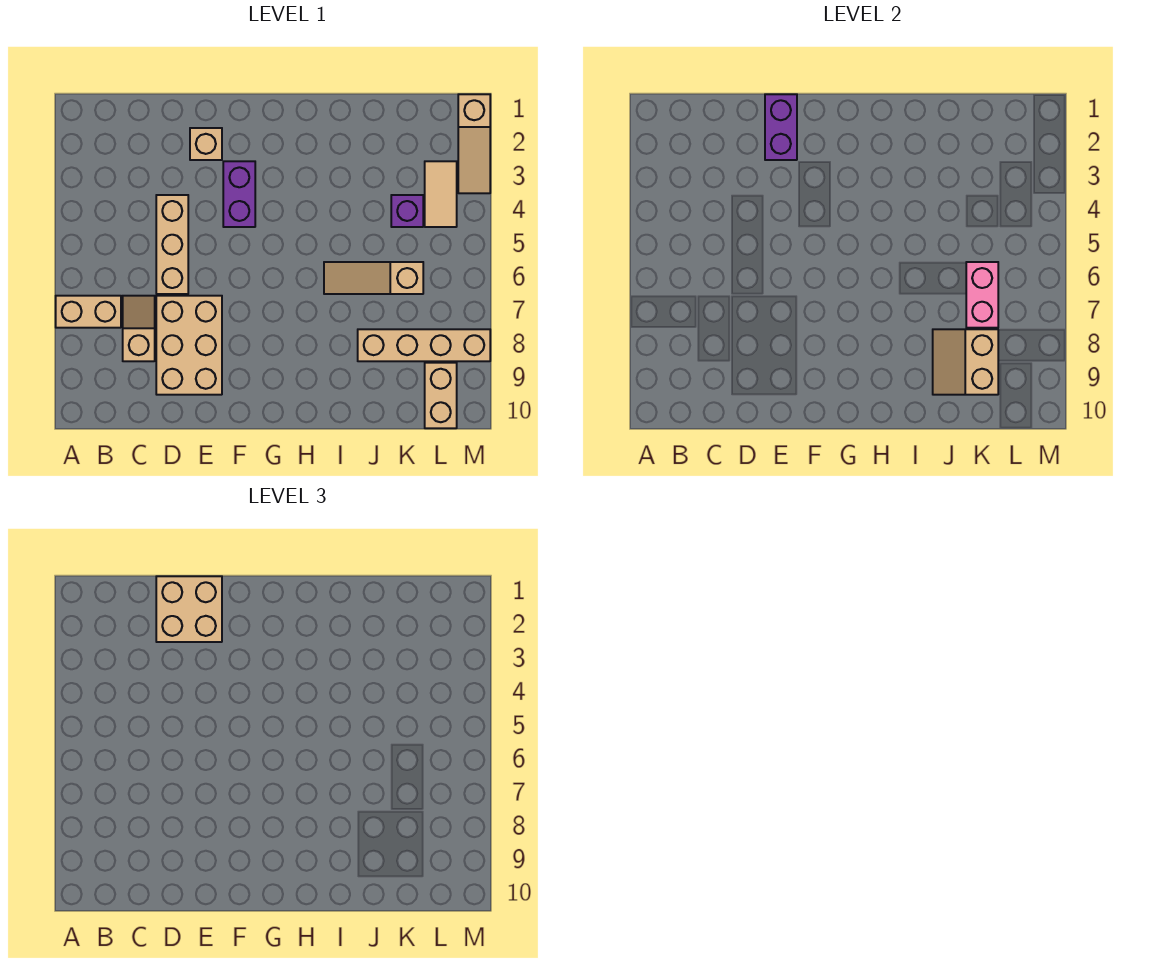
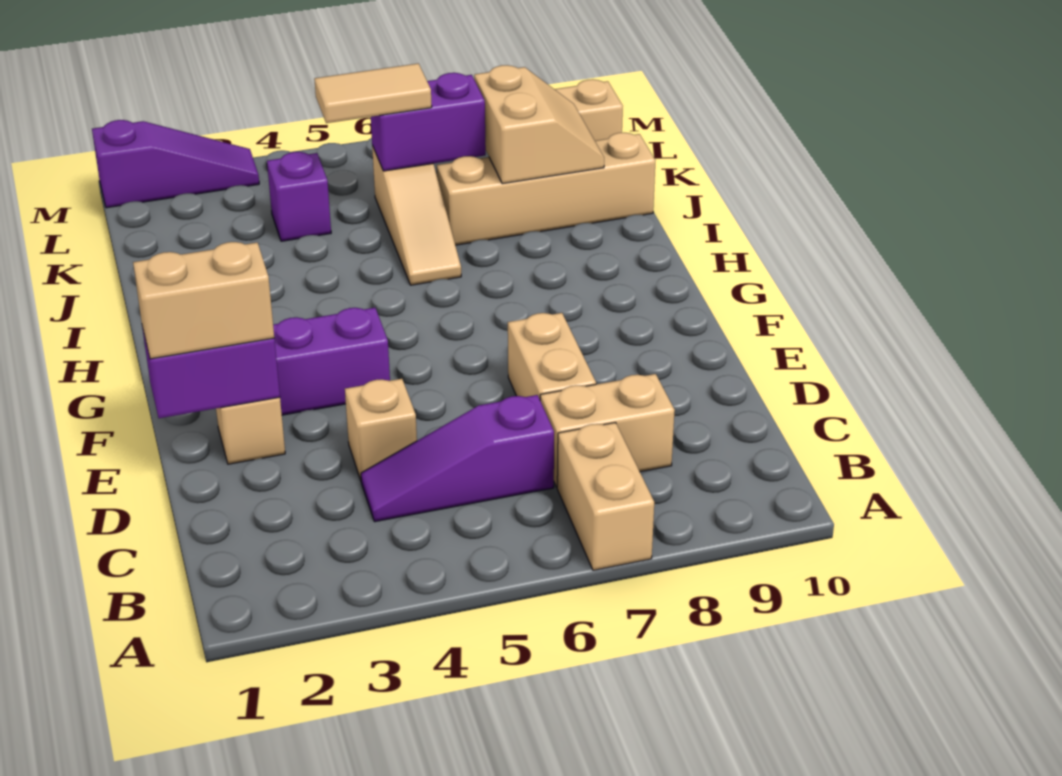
none -> purple slope C4:C6 level 1 top 6
tan slope C7:C8 level 1 top 8 -> tan brick C7:C8 level 1
tan brick D1:E2 level 3 -> tan brick E1:E2 level 3
tan brick D4:D6 level 1 -> tan brick D4 level 1
tan brick D7:E9 level 1 -> tan brick D7:E7 level 1
tan brick J8:M8 level 1 -> tan brick J7:J10 level 1
tan slope J8:K9 level 2 top K -> tan slope J8:K9 level 2 top 8
pink brick K6:K7 level 2 -> purple brick K6:K7 level 2
tan tile L3:L4 level 1 -> tan tile K5:K6 level 3
tan slope M1:M3 level 1 top 1 -> purple slope M1:M3 level 1 top 1

